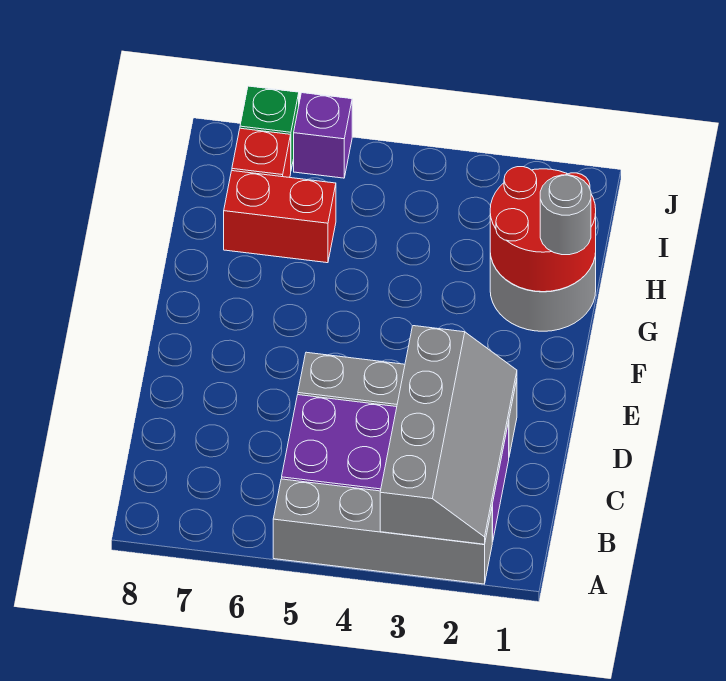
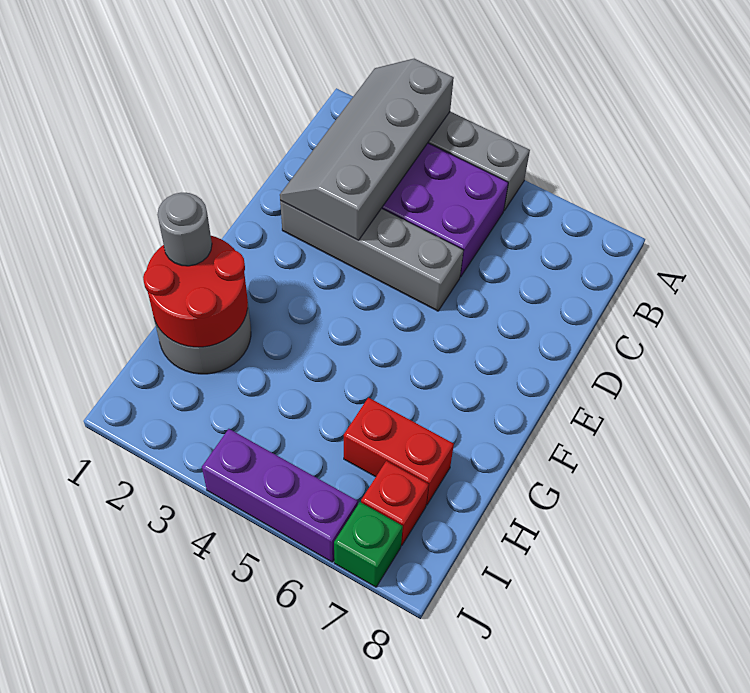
purple brick J6 level 1 -> purple brick J4:J6 level 1

